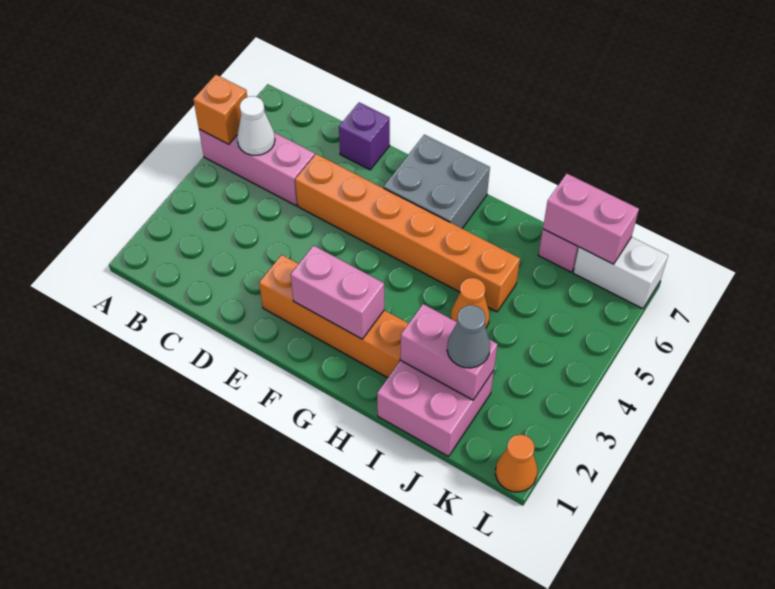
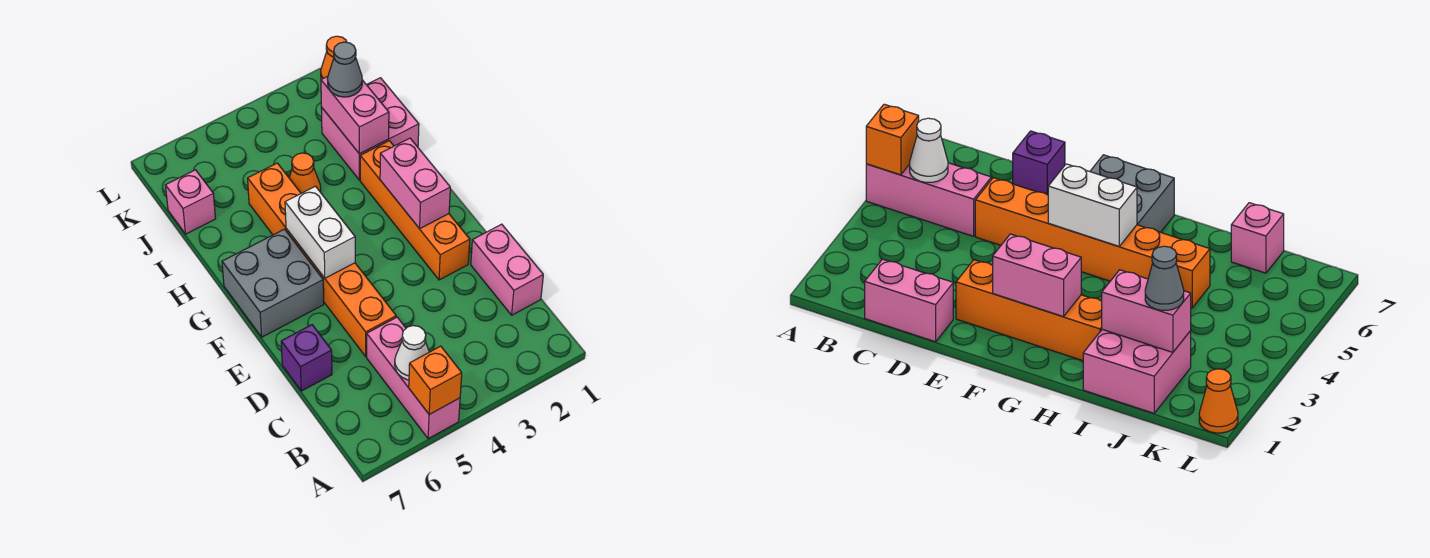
pink brick J7:K7 level 2 -> pink brick C1:D1 level 1
white brick K7:L7 level 1 -> white brick F5:G5 level 2

